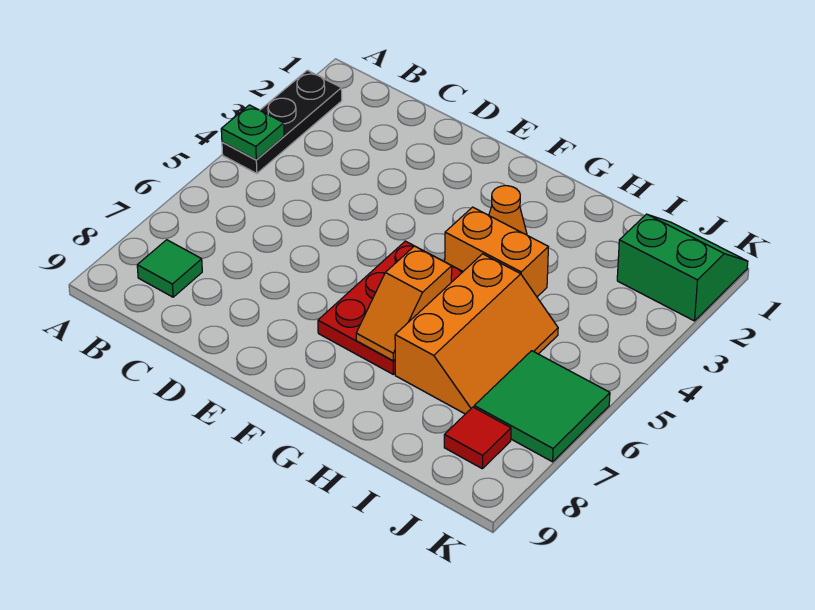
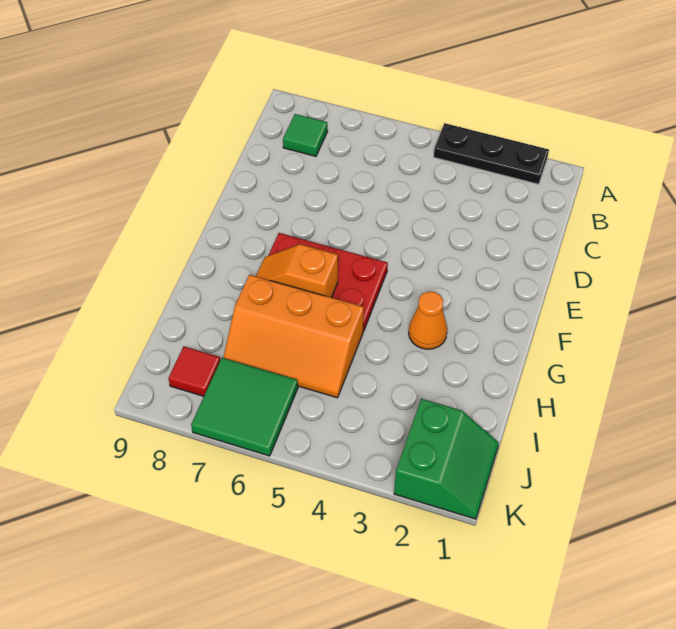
green plate A4 level 2 -> none
orange brick G4:H4 level 1 -> none

